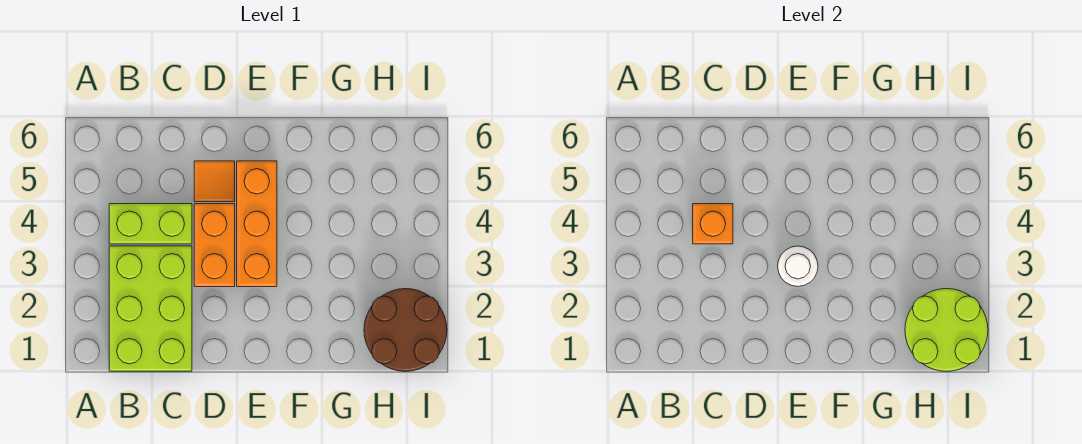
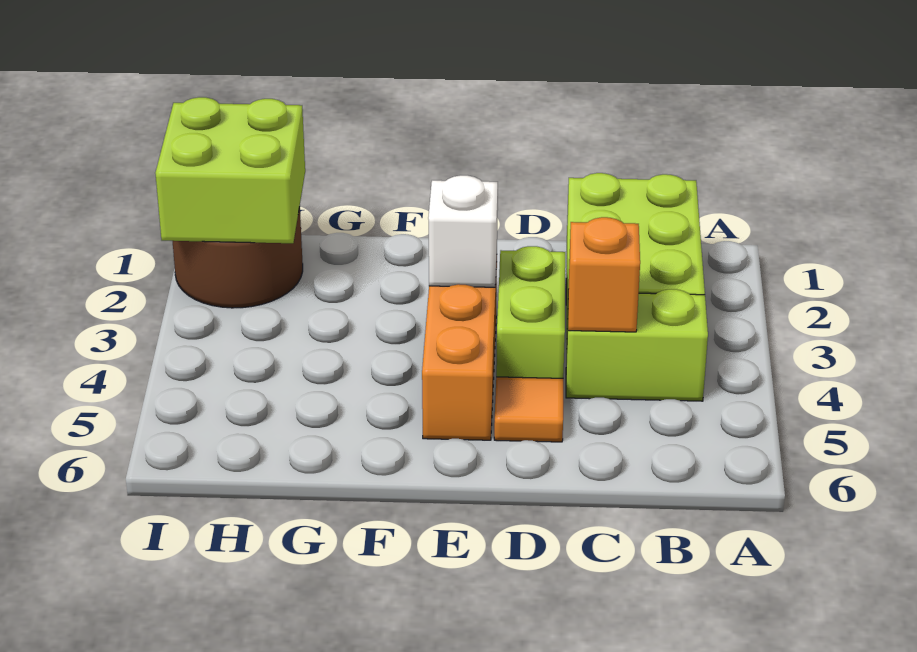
orange brick D3:D4 level 1 -> lime brick D3:D4 level 1
white round brick E3 level 2 -> white brick E3 level 2
lime round brick H1:I2 level 2 -> lime brick H1:I2 level 2

